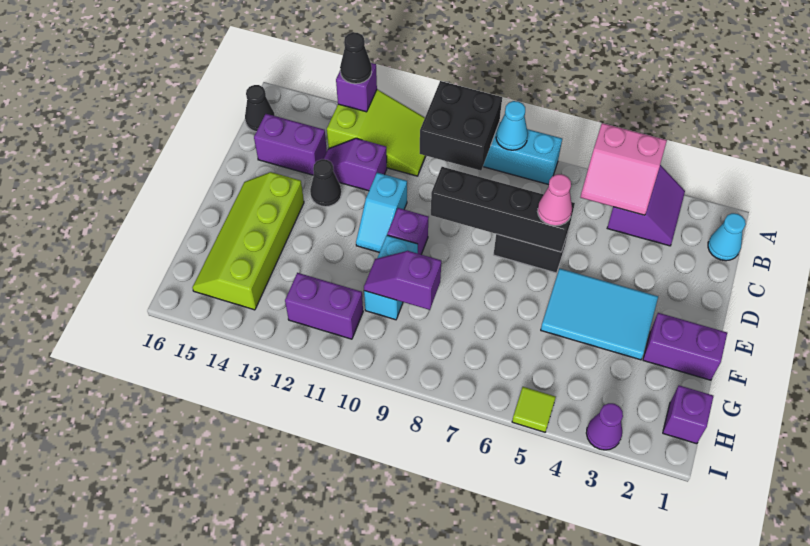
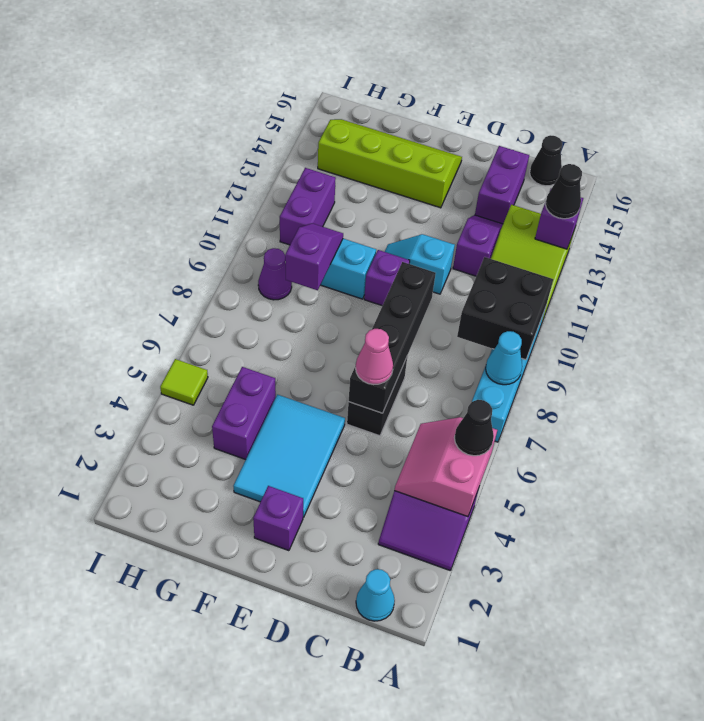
black cone D13 level 1 -> black cone A5 level 3
purple brick F1:F2 level 1 -> purple brick G4:G5 level 1
purple brick H1 level 1 -> purple brick E2 level 1
purple cone I3 level 1 -> purple cone H9 level 1

